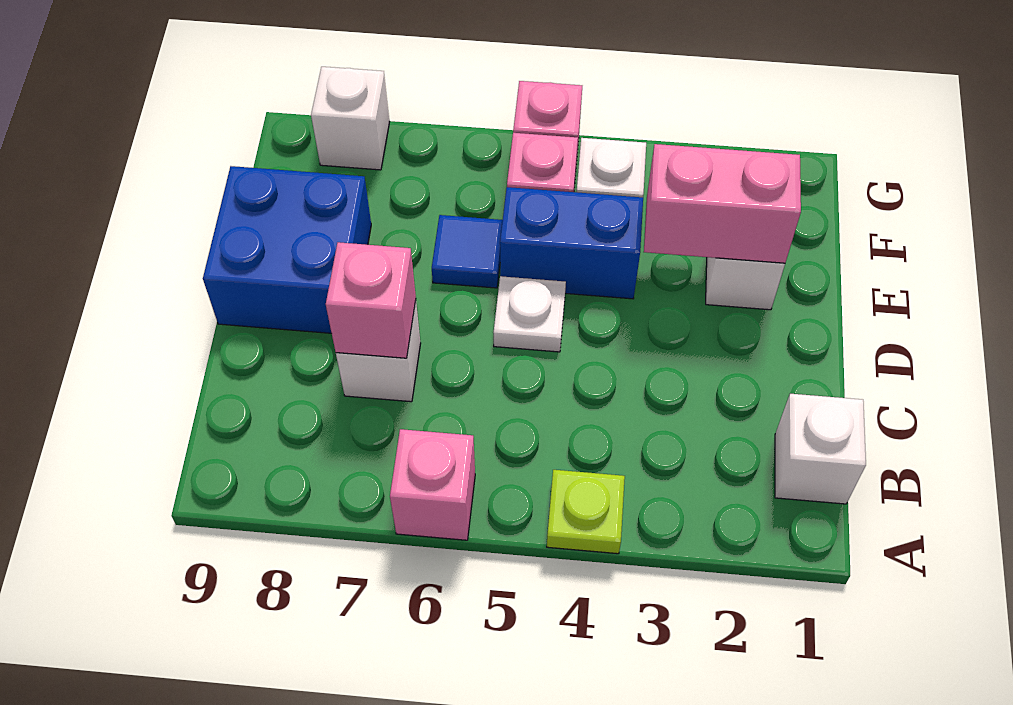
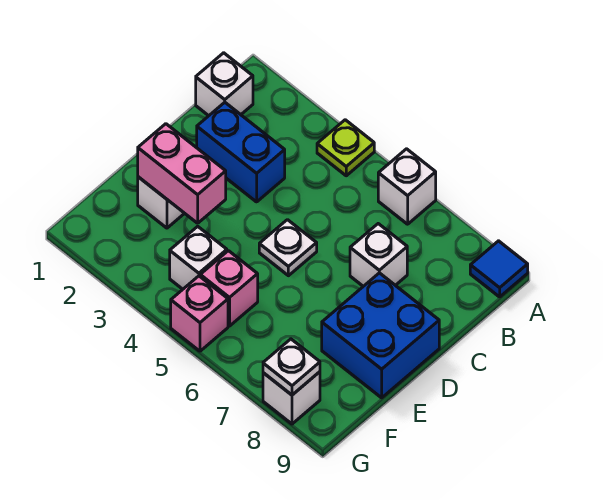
pink brick A6 level 1 -> white brick A6 level 1
pink brick C7 level 2 -> none
blue brick E4:E5 level 1 -> blue brick C2:C3 level 1
blue tile E6 level 1 -> blue tile A9 level 1
none -> white plate G8 level 2

